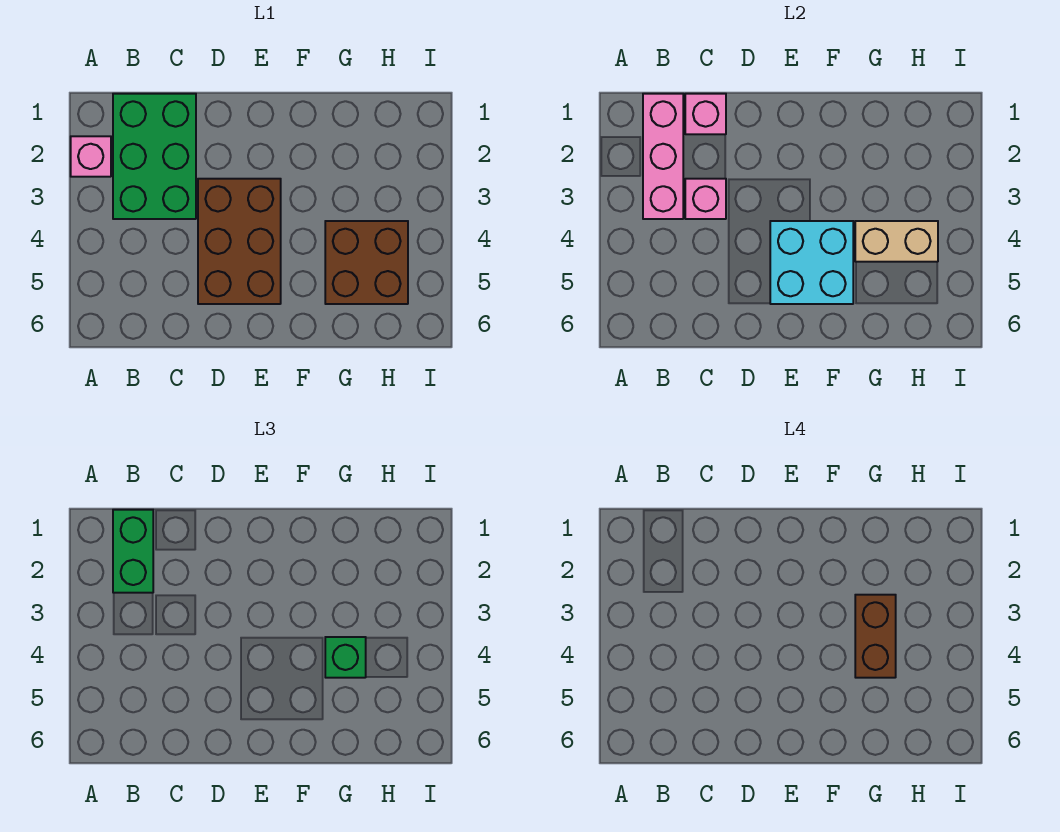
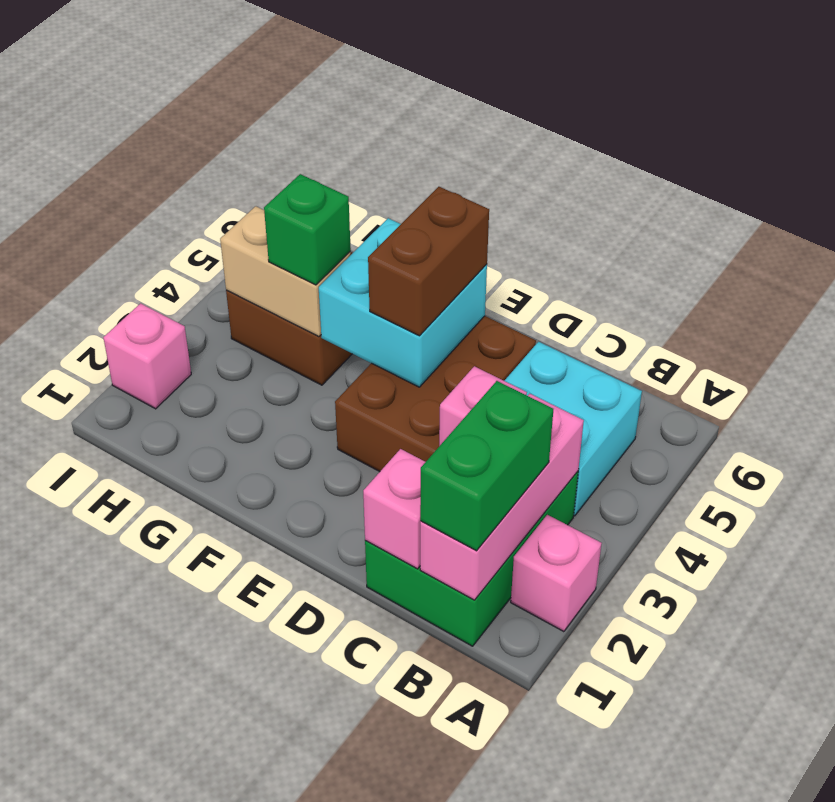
none -> cyan brick B4:C5 level 1
brown brick G3:G4 level 4 -> brown brick E4:E5 level 3
none -> pink brick I2 level 1

